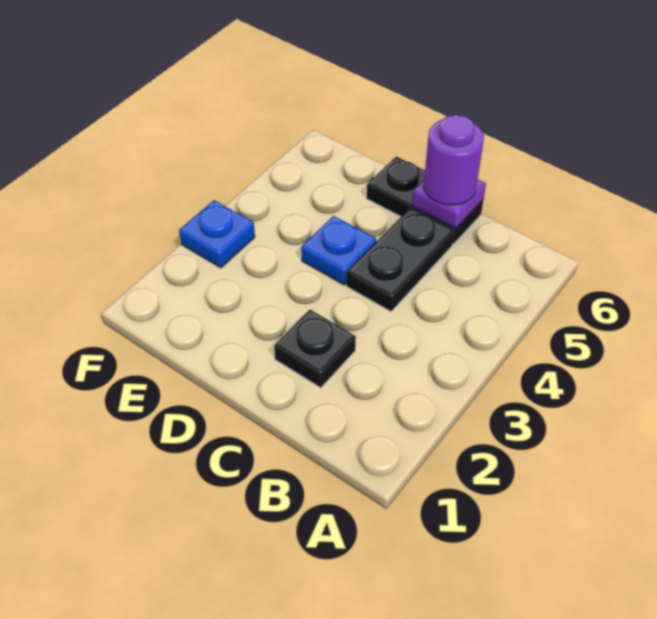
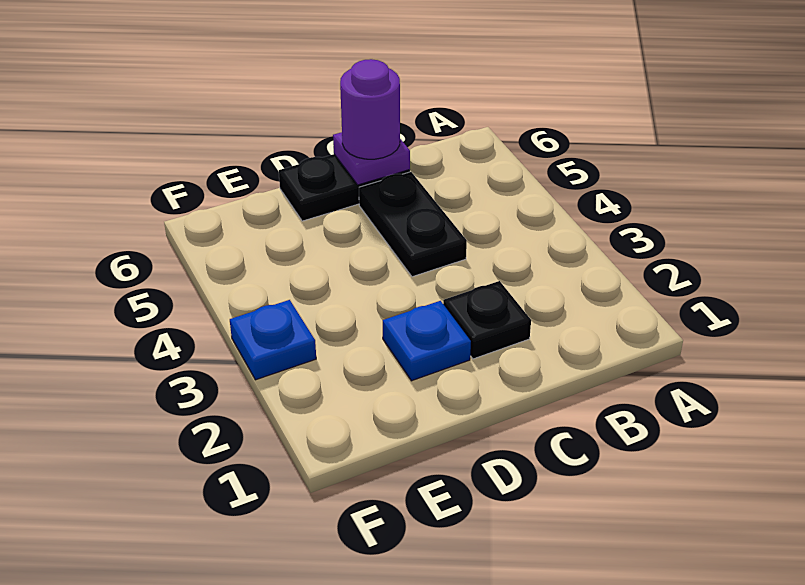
blue plate D4 level 1 -> blue plate D2 level 1

